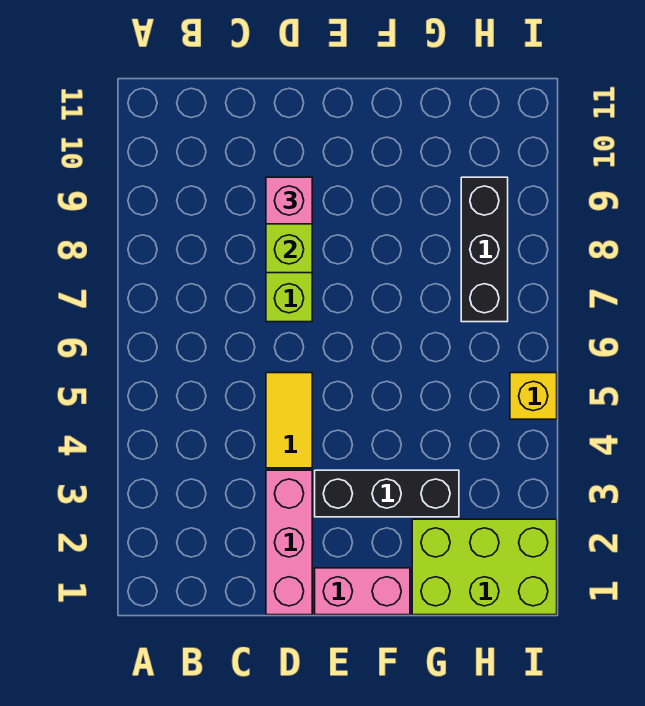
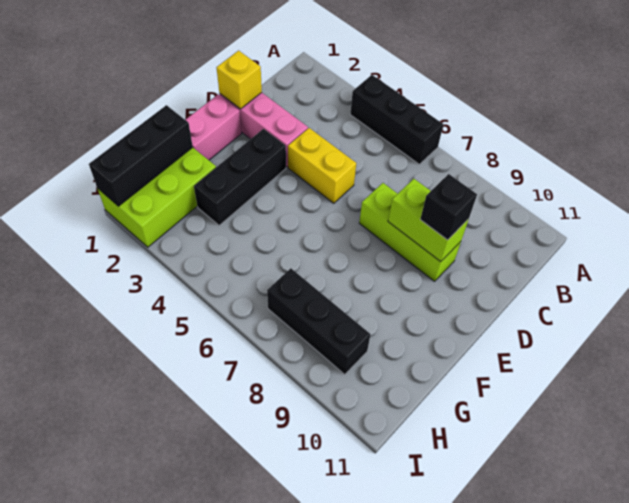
none -> black brick A4:A6 level 1
yellow tile D4:D5 level 1 -> yellow brick D4:D5 level 1
pink brick D9 level 3 -> black brick D9 level 3
none -> black brick G1:I1 level 2
yellow brick I5 level 1 -> yellow brick D1 level 2

